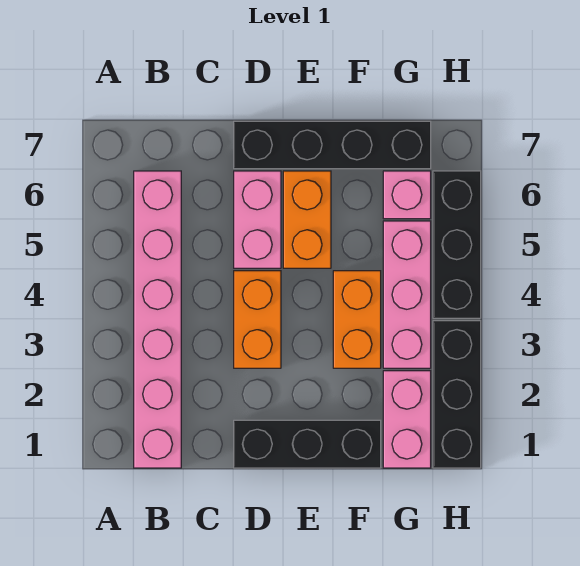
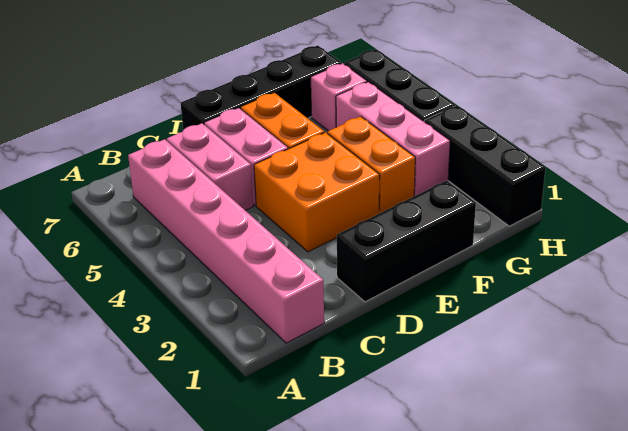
orange brick D3:D4 level 1 -> orange brick D3:E4 level 1
pink brick G1:G2 level 1 -> pink brick C5:C6 level 1

